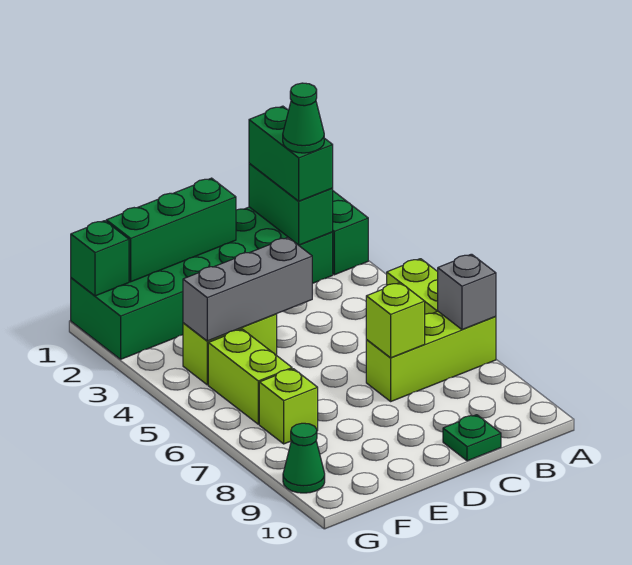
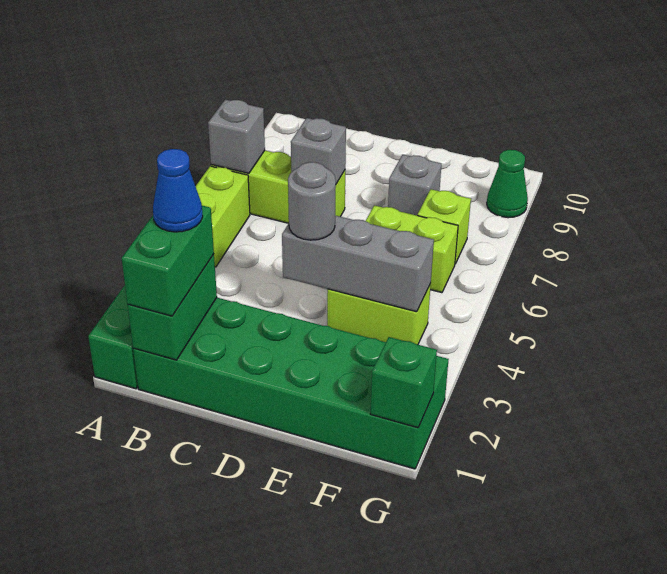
green cone B2 level 4 -> blue cone B2 level 4
lime brick C7 level 2 -> grey brick C7 level 2
green plate C10 level 1 -> none
green brick D1:F1 level 2 -> none
none -> grey round brick D4 level 3
none -> grey brick E8 level 1
lime brick F5:F6 level 1 -> lime brick E6:F6 level 1

